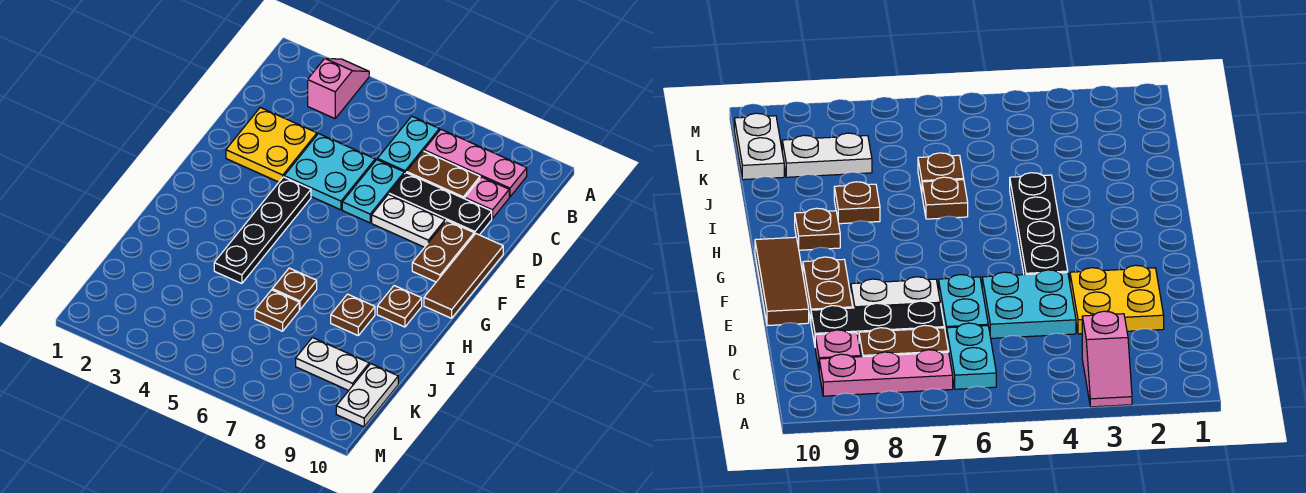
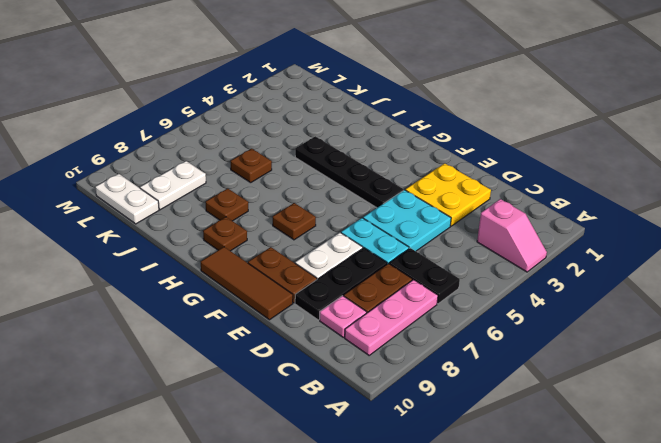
cyan plate B6:C6 level 1 -> black plate B6:C6 level 1
brown plate I6 level 1 -> brown plate G7 level 1

